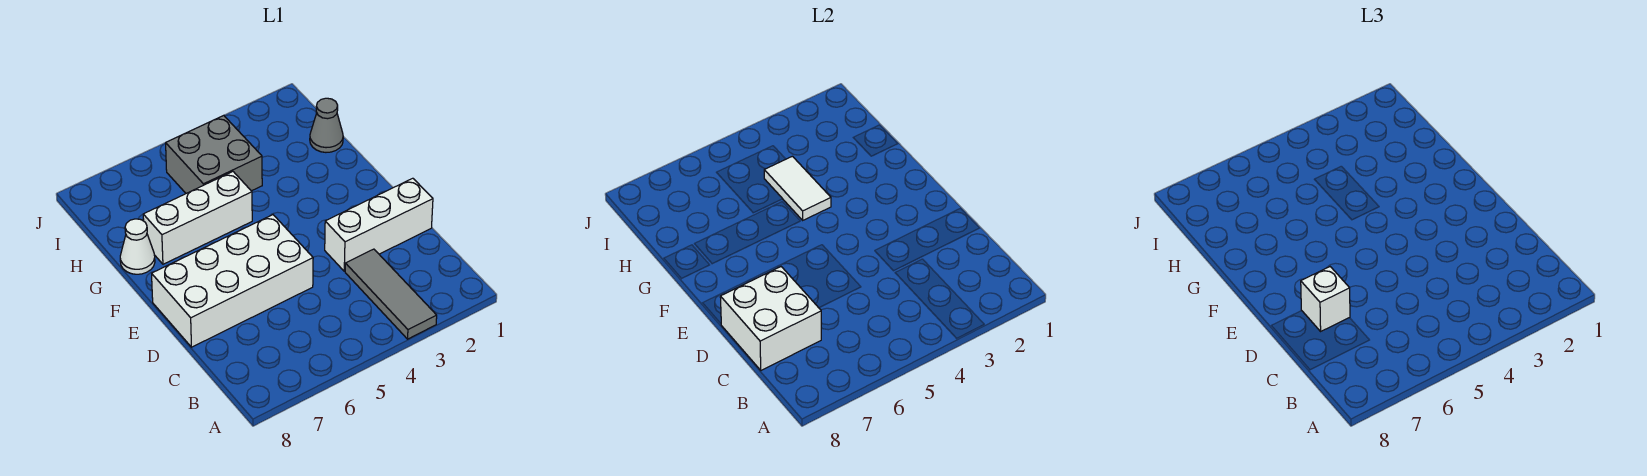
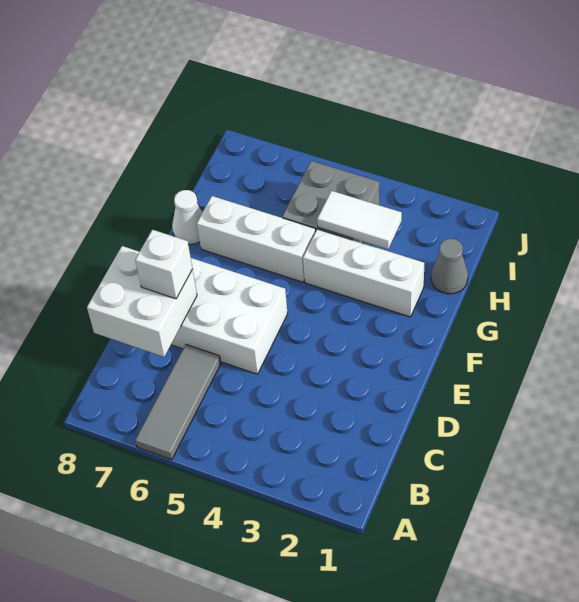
grey tile A3:C3 level 1 -> grey tile A6:C6 level 1
white brick D1:D3 level 1 -> white brick G2:G4 level 1
white tile G4:H4 level 2 -> white tile H3:H4 level 2

